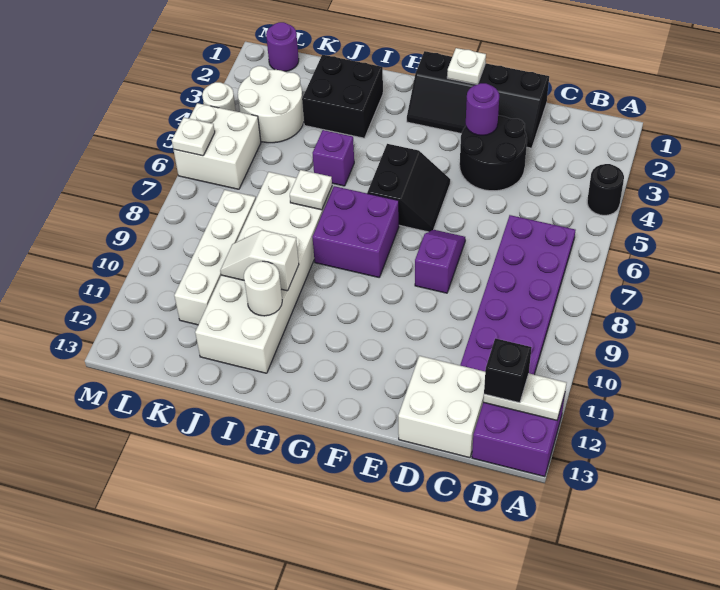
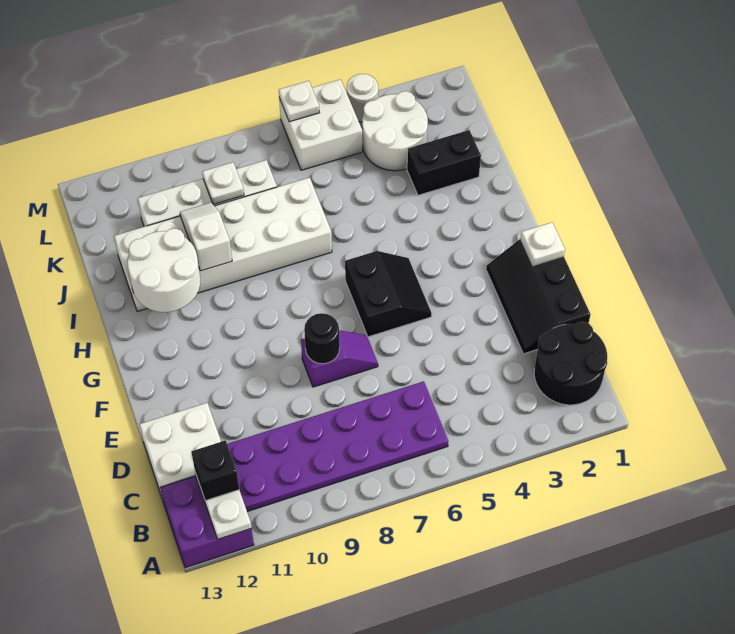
black round brick A4 level 1 -> black round brick E8 level 2
black slope D1:G2 level 1 top 1 -> black slope D1:F2 level 1 top 1
black round brick D3:E4 level 1 -> black round brick B1:C2 level 1
purple round brick E3 level 2 -> none
black slope F5:G6 level 1 top G -> black slope F5:G6 level 1 top 6
purple brick G7:H8 level 1 -> none
black brick I2:J3 level 1 -> black brick J2:J3 level 1
purple brick I5 level 1 -> none
white plate I7 level 2 -> white plate K9 level 2
white round brick I11 level 2 -> white round brick H11:I12 level 2
purple round brick L1 level 1 -> none

